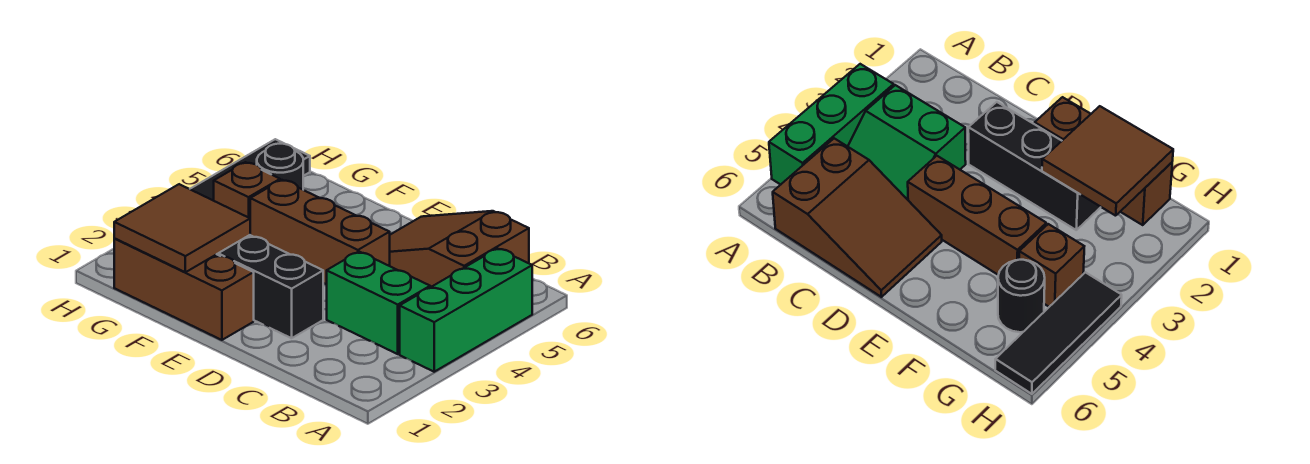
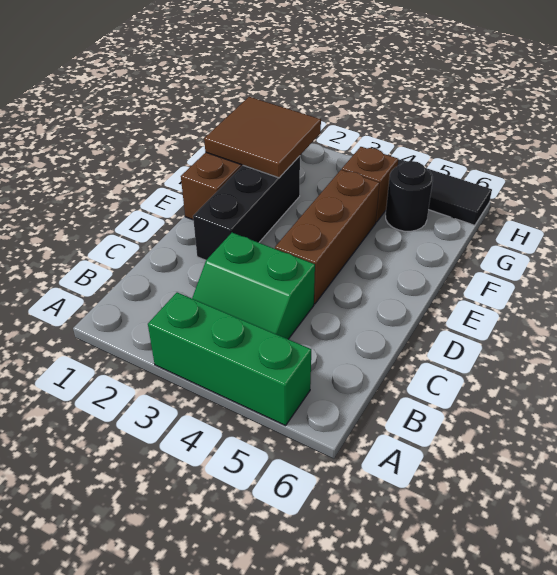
green slope B3:C4 level 1 top 3 -> green slope B3:C4 level 1 top C
brown slope B5:D6 level 1 top B -> none

